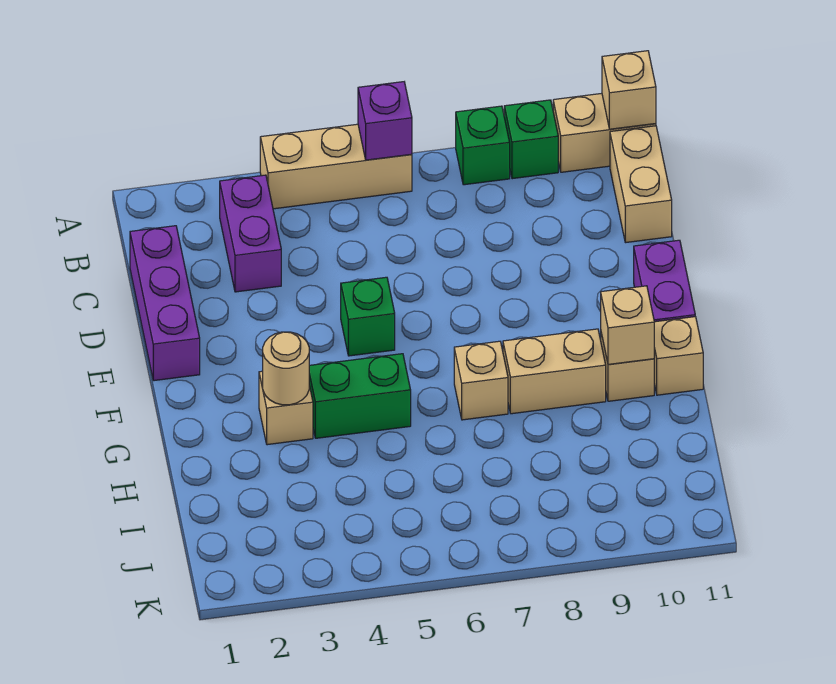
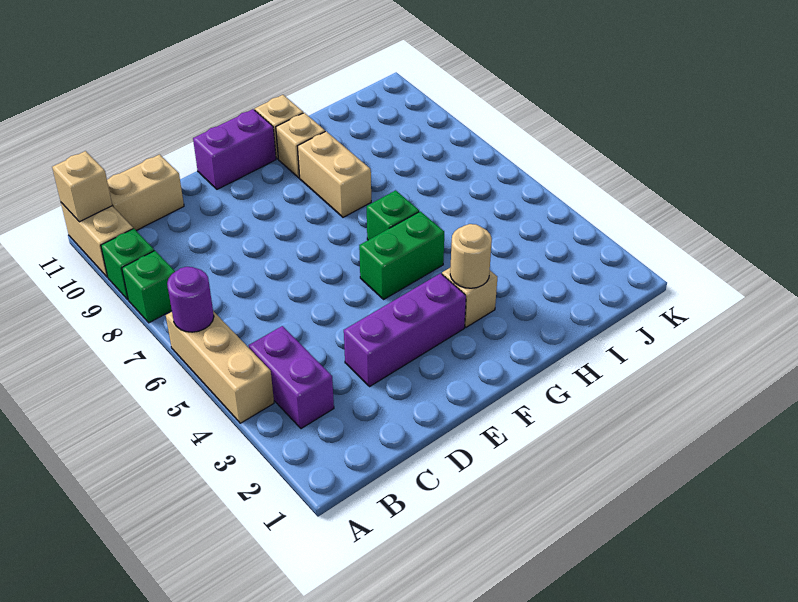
purple brick A6 level 2 -> purple round brick A6 level 2
purple brick B3:C3 level 1 -> purple brick B3:B4 level 1
purple brick C1:E1 level 1 -> purple brick D3:F3 level 1
green brick E5 level 1 -> green brick G6 level 1
green brick G4:G5 level 1 -> green brick F5:G5 level 1
tan brick G7 level 1 -> none
tan brick G10 level 2 -> none

